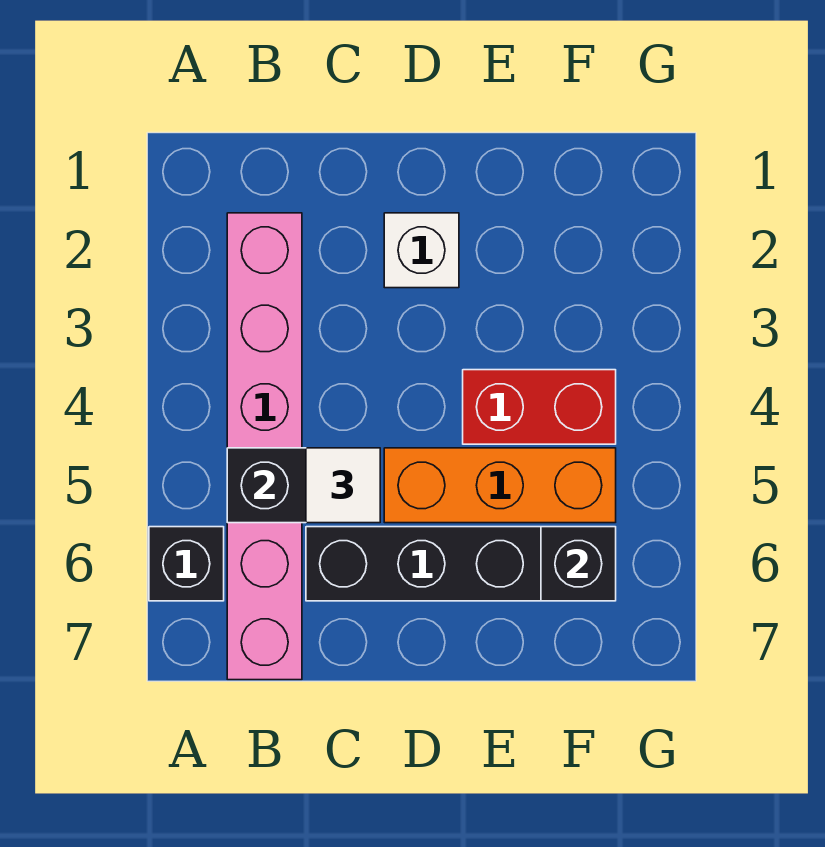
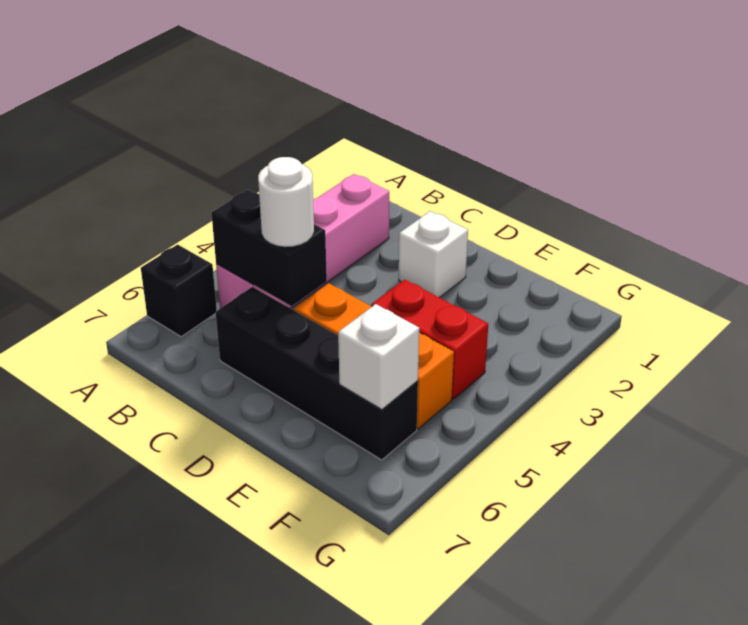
pink brick B2:B7 level 1 -> pink brick B2:B5 level 1
white tile C5 level 3 -> white round brick C5 level 3
black brick F6 level 2 -> white brick F6 level 2

